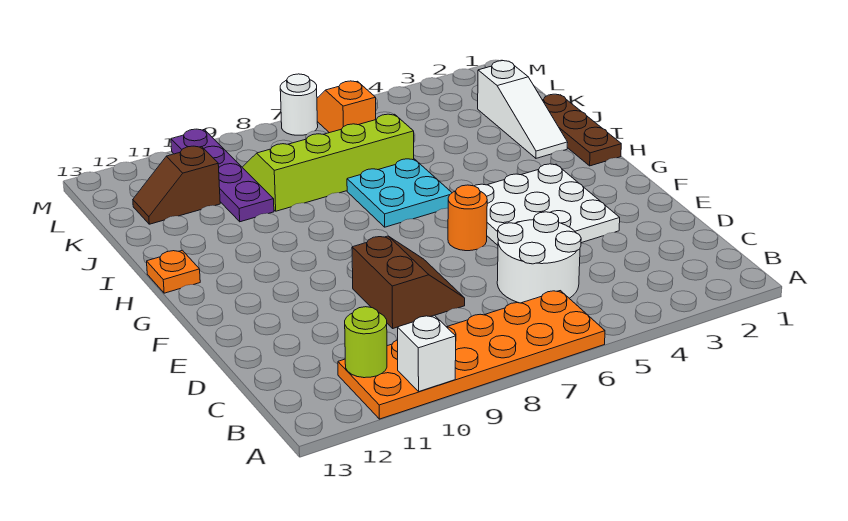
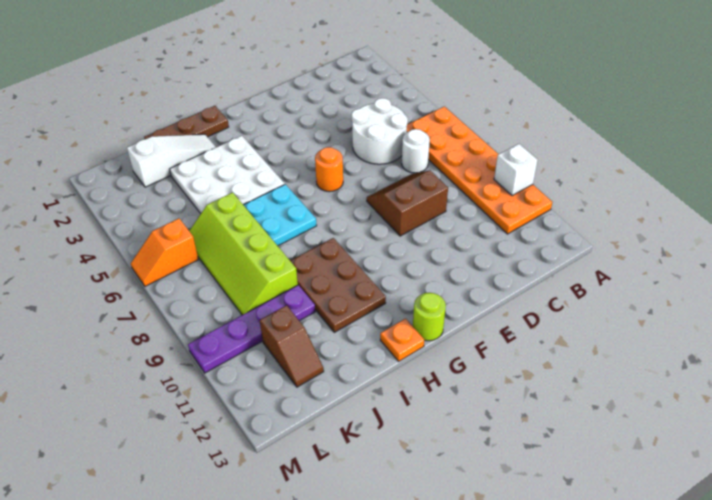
lime round brick B11 level 2 -> lime round brick G13 level 1
white plate E3:G5 level 1 -> white plate H3:J5 level 1
none -> brown plate H9:I11 level 1
white round brick M7 level 1 -> white round brick C7 level 1

